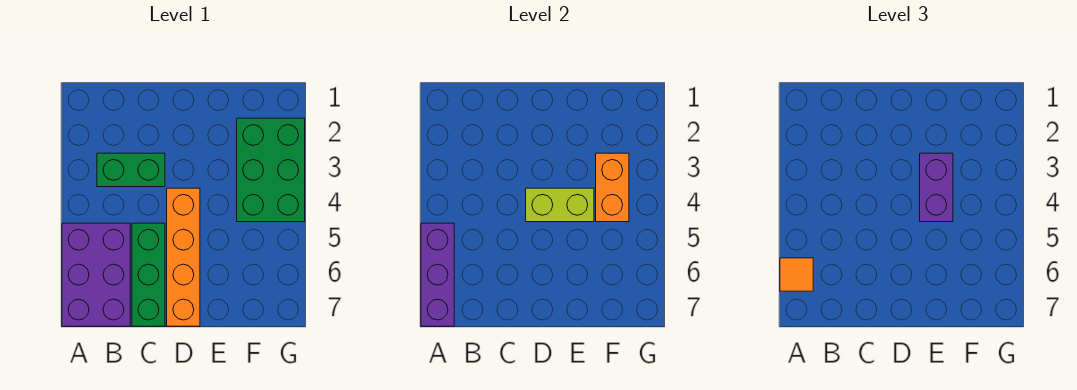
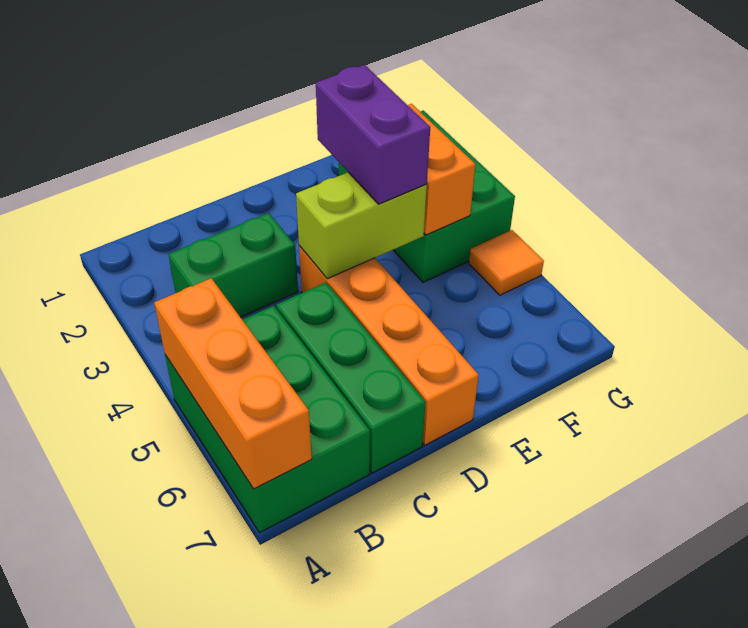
purple brick A5:B7 level 1 -> green brick A5:B7 level 1
purple brick A5:A7 level 2 -> orange brick A5:A7 level 2
orange tile A6 level 3 -> orange tile G5 level 1

